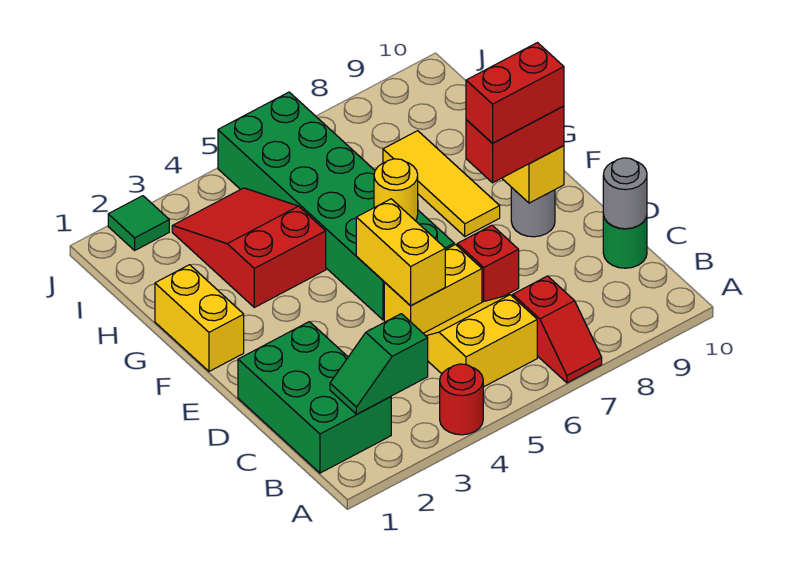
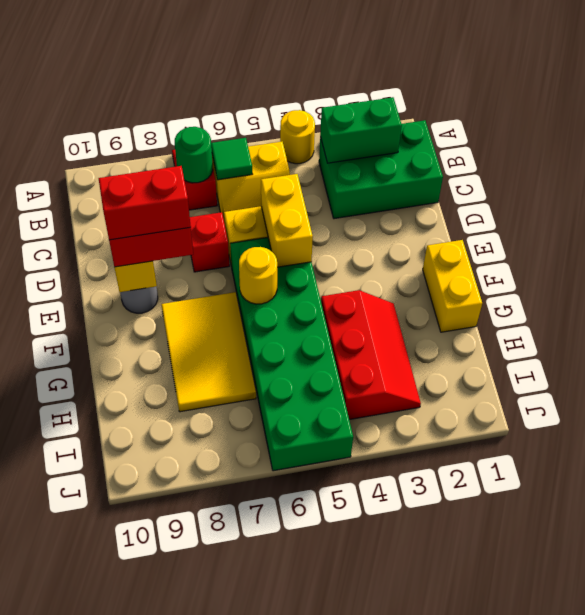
red round brick A4 level 1 -> yellow round brick A4 level 1
green brick B1:D2 level 1 -> green brick B1:C3 level 1
green slope B2:B3 level 2 top 3 -> green brick B2:B3 level 2
green round brick C10 level 1 -> green round brick B7 level 2
grey round brick C10 level 2 -> none
yellow tile F8:H8 level 1 -> yellow tile F7:H8 level 1
red slope G3:I4 level 1 top G -> red slope G3:I4 level 1 top 4
green tile J2 level 1 -> green tile B6 level 2

